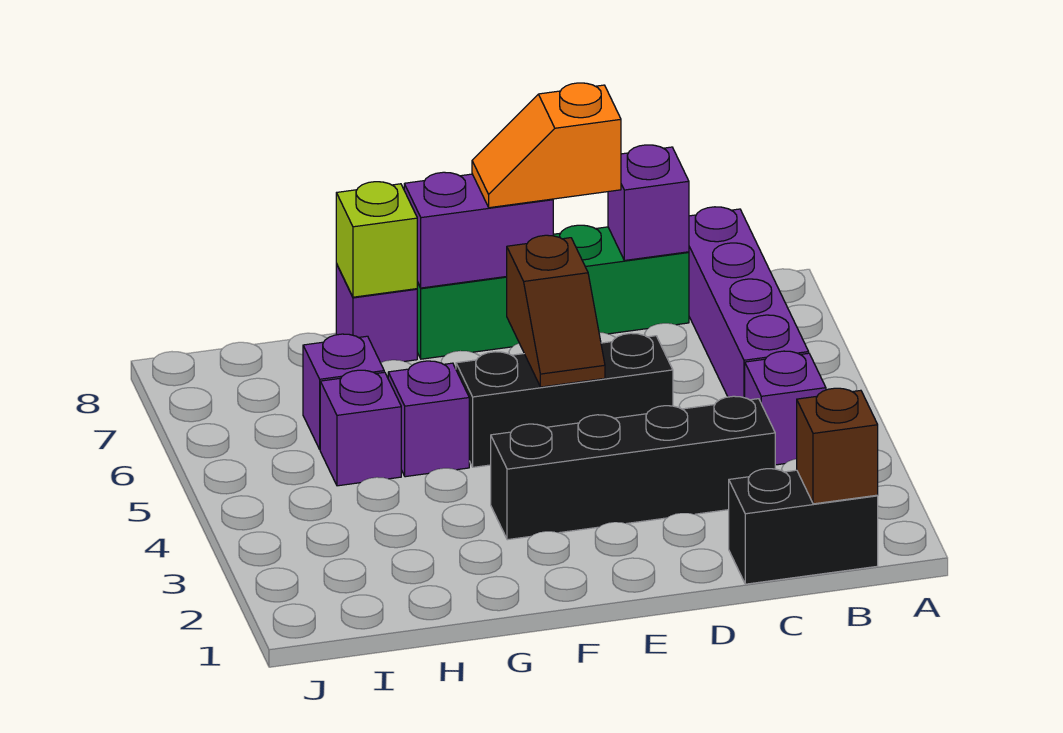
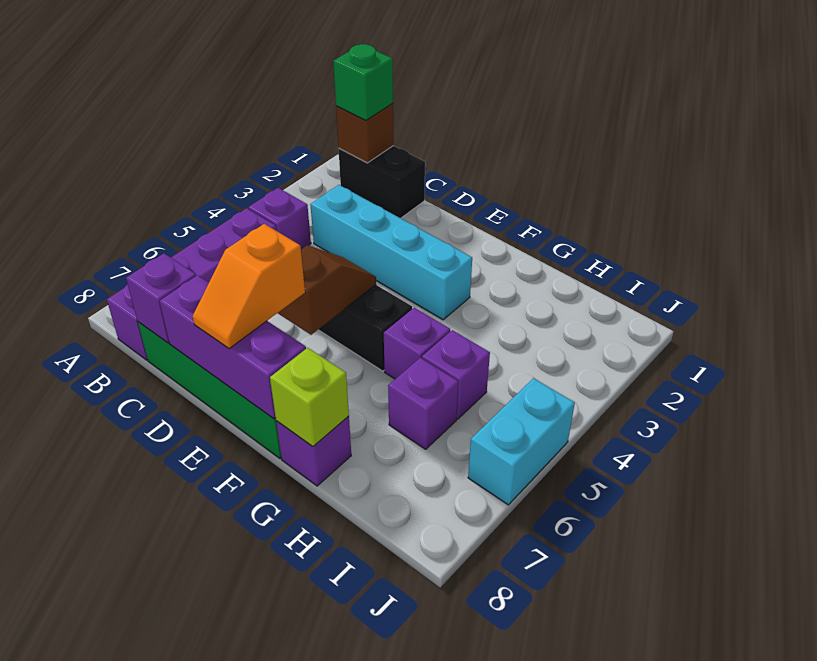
none -> green brick B1 level 3
black brick C3:F3 level 1 -> cyan brick C3:F3 level 1
orange slope D8:E8 level 3 top D -> orange slope E7:E8 level 3 top 7
purple brick E8:F8 level 2 -> purple brick D8:F8 level 2
none -> cyan brick J5:J6 level 1

